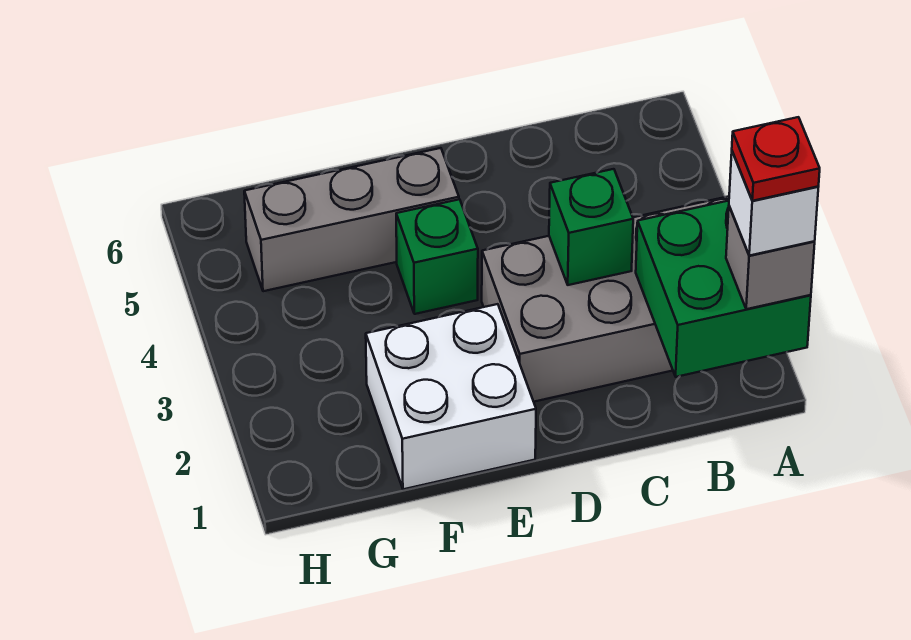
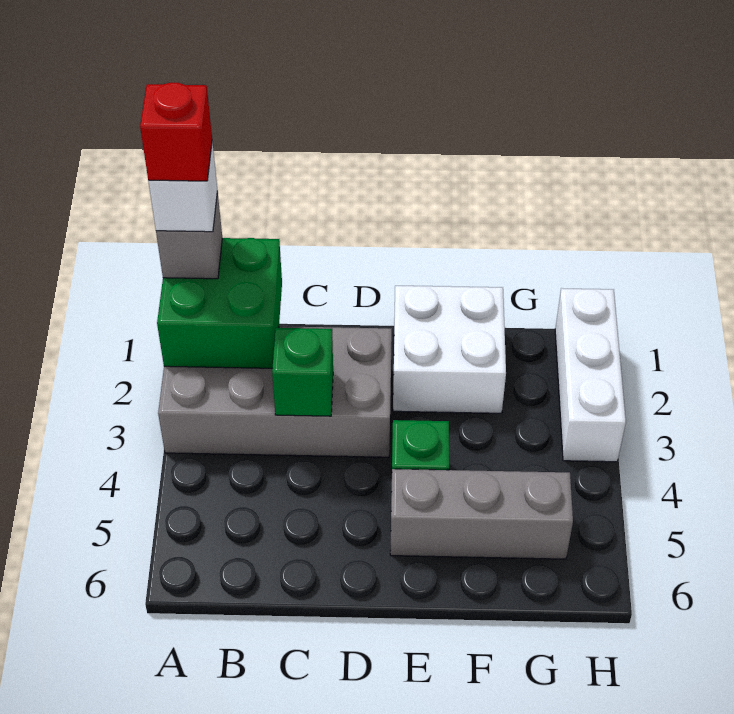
red plate A1 level 5 -> red brick A1 level 5
none -> white brick H1:H3 level 1

